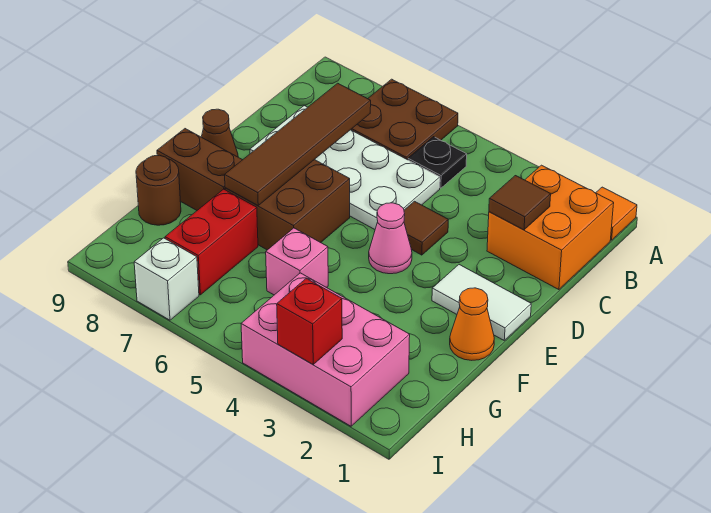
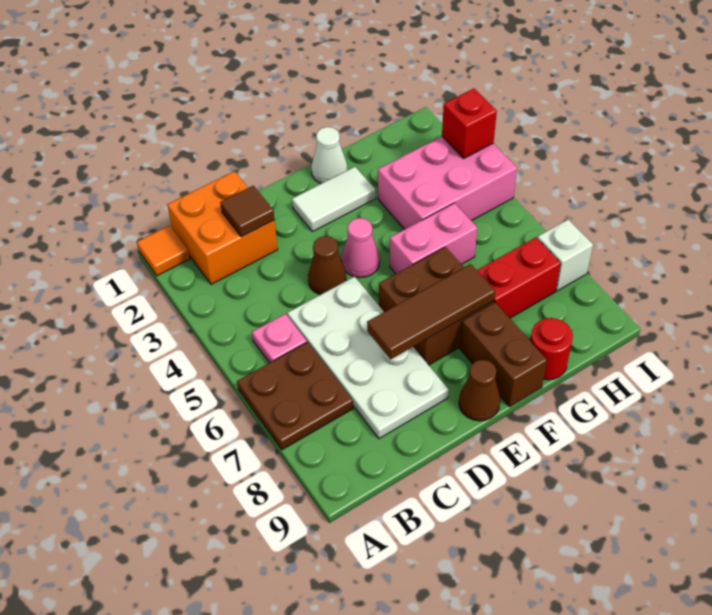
black plate B5 level 1 -> pink plate B5 level 1
brown tile C7:F7 level 2 -> brown tile D7:F7 level 2
brown tile D4 level 1 -> brown cone D4 level 1
white tile E1:E2 level 1 -> white tile E2:F2 level 1
orange cone F1 level 1 -> white cone F1 level 1
pink brick G5 level 1 -> pink brick F5:G5 level 1
brown round brick G9 level 1 -> red round brick G9 level 1
pink brick H2:I4 level 1 -> pink brick G3:I4 level 1

